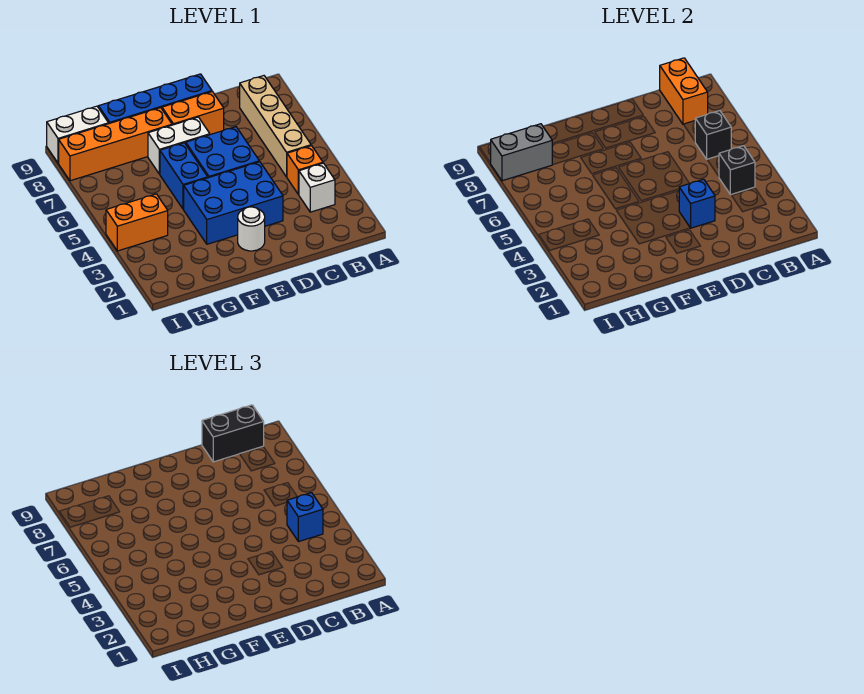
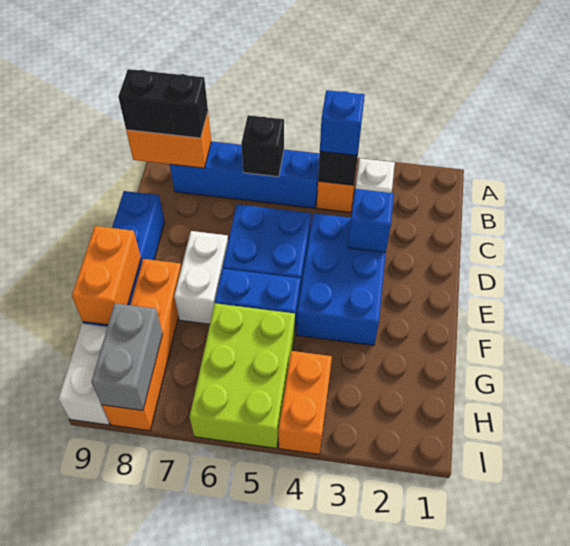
tan brick B5:B8 level 1 -> blue brick B5:B8 level 1
black brick B9:C9 level 3 -> black brick B8:B9 level 3
orange brick D8:E8 level 1 -> orange brick F9:G9 level 2
white round brick E2 level 1 -> none
none -> lime brick G5:I6 level 1

